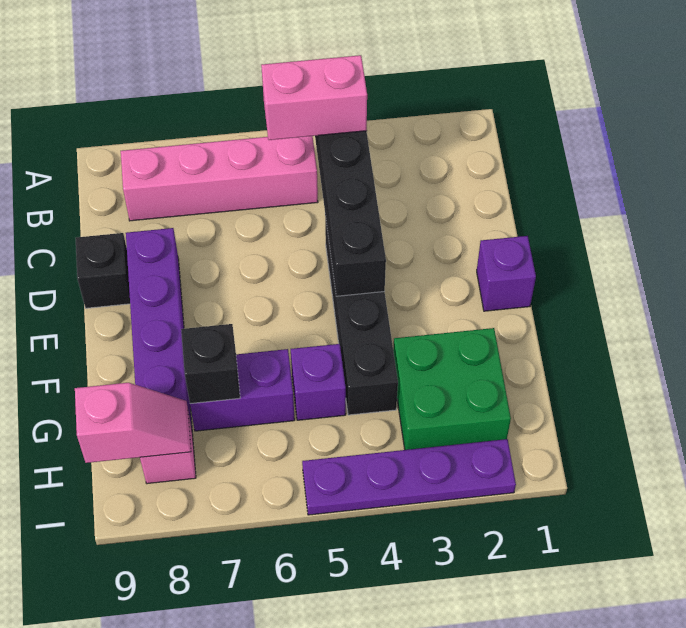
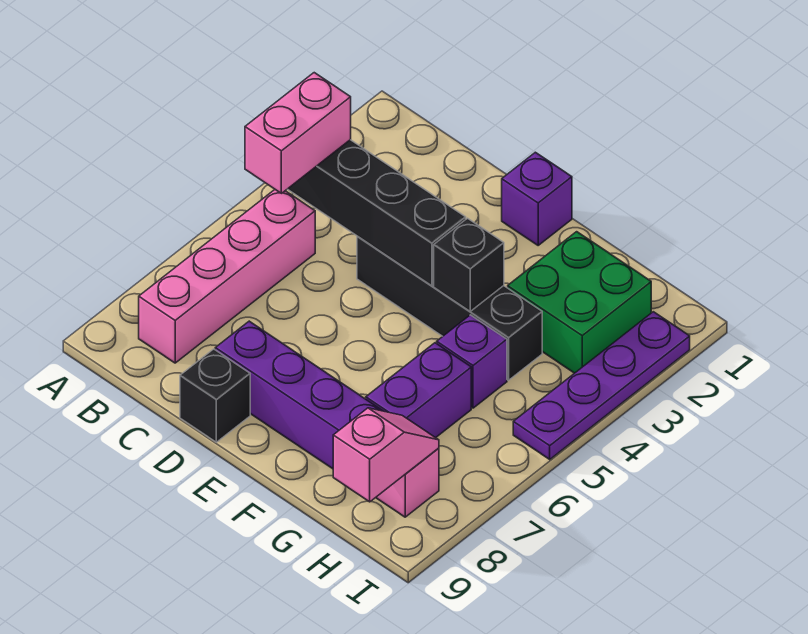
black brick G7 level 2 -> black brick F4 level 2

